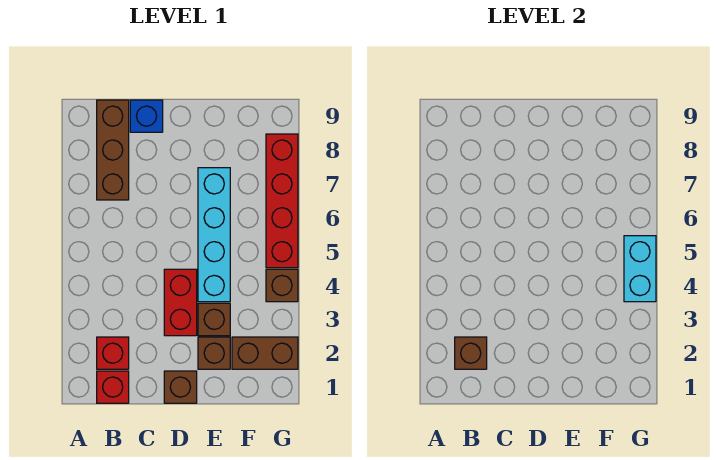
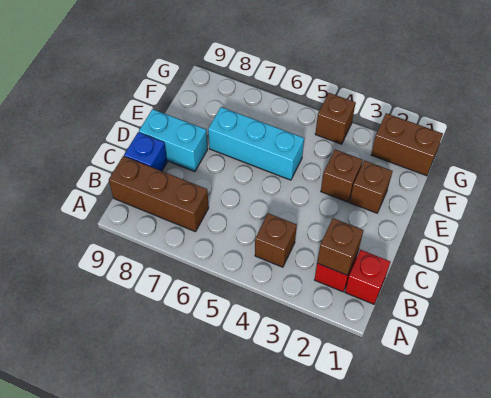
brown brick D1 level 1 -> brown brick B4 level 1
red brick D3:D4 level 1 -> none
cyan brick E4:E7 level 1 -> cyan brick E5:E7 level 1
brown brick F2:G2 level 1 -> brown brick G1:G2 level 1
cyan brick G4:G5 level 2 -> cyan brick D8:D9 level 1
red brick G5:G8 level 1 -> none

